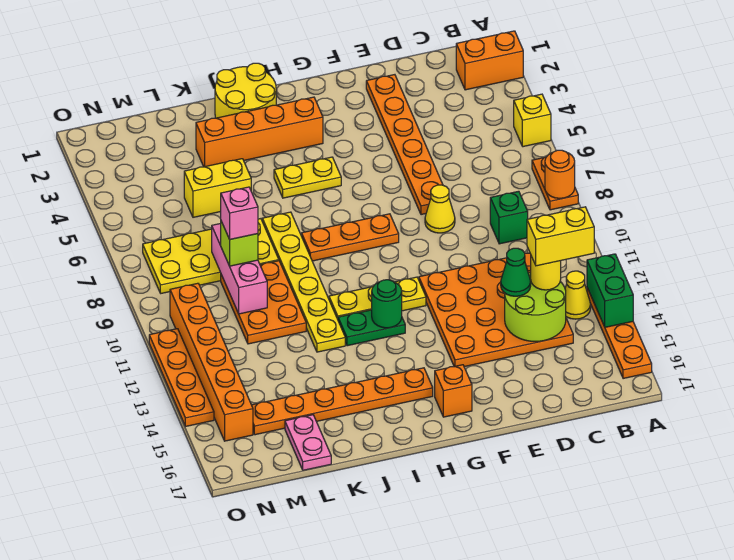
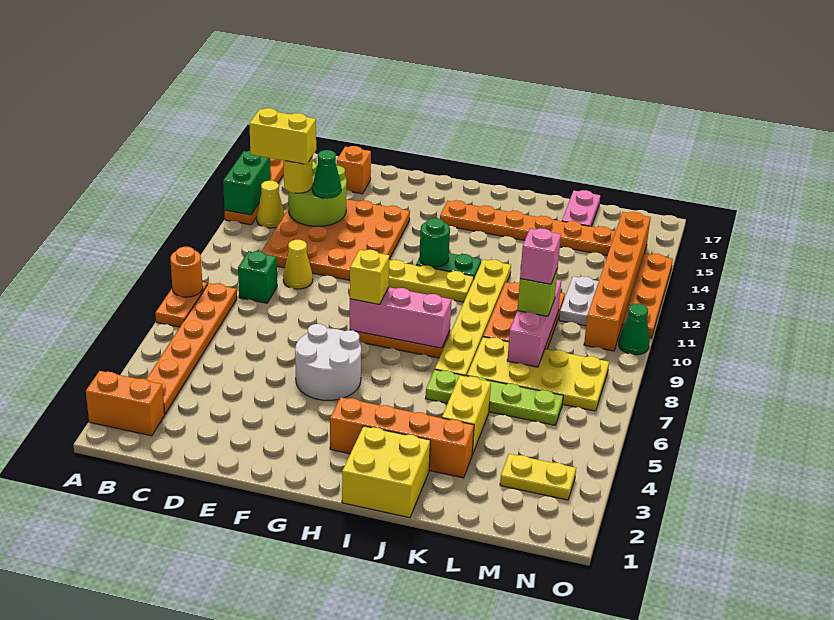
yellow brick A5 level 1 -> yellow brick G8 level 3
orange plate E2:E7 level 1 -> orange plate B3:B8 level 1
yellow cone E8 level 1 -> yellow cone D10 level 1
none -> white round brick F5:G6 level 1
none -> pink brick G8:I8 level 2
orange brick G16 level 1 -> orange brick D16 level 1
yellow plate H5:I5 level 1 -> yellow plate M3:N3 level 1
yellow round brick I1:J2 level 1 -> yellow brick I1:J2 level 1
none -> lime plate J6:M6 level 1
yellow brick K5:L5 level 1 -> yellow brick K4:K5 level 1
none -> white plate M11:M12 level 1
none -> green cone O10 level 1

